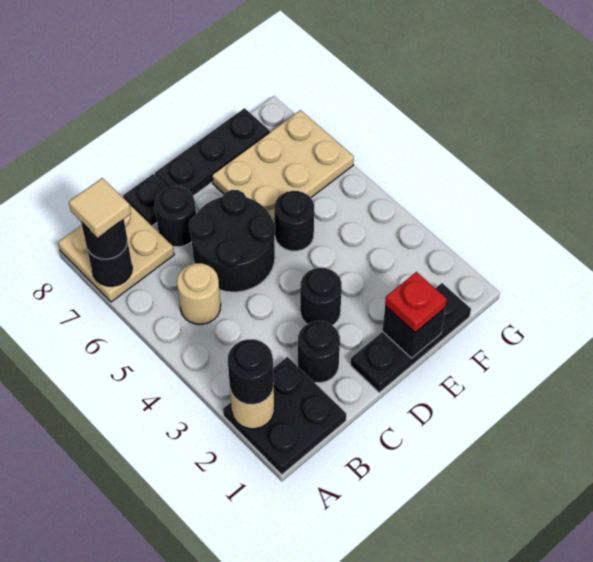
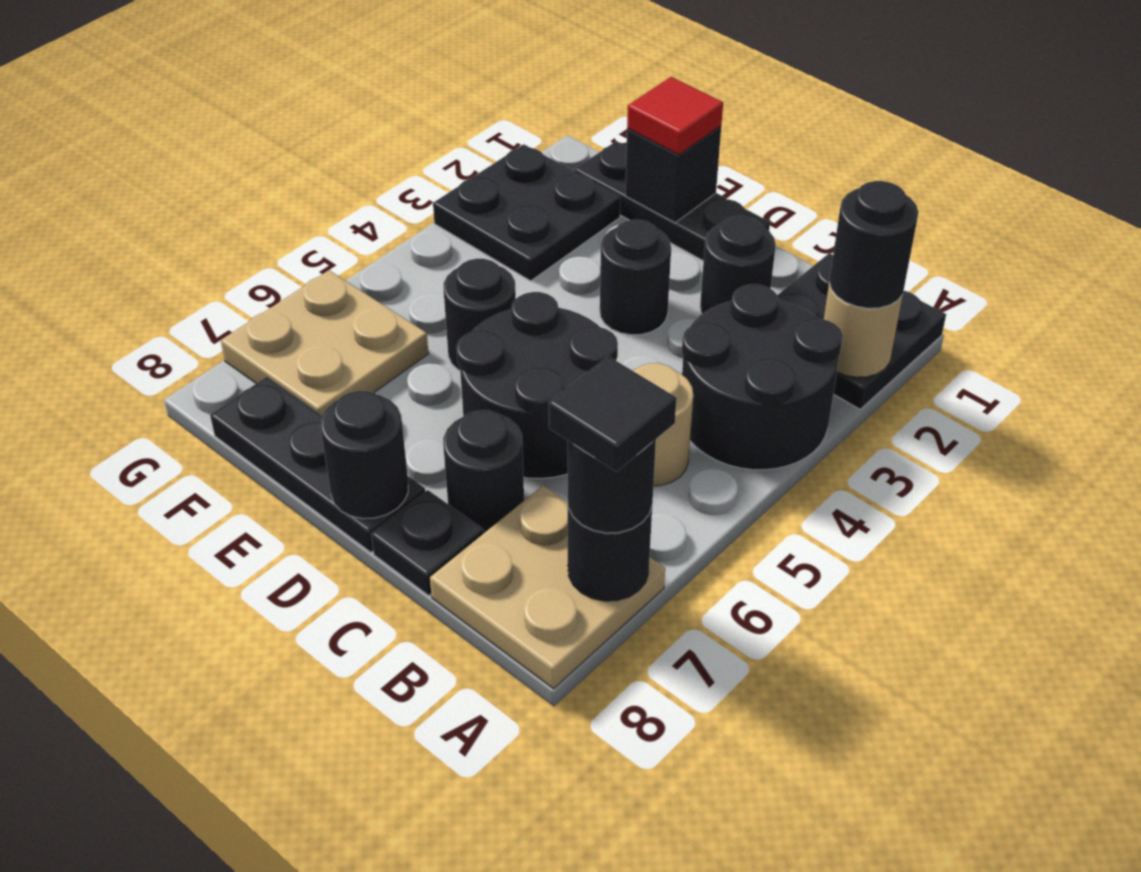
none -> black round brick A3:B4 level 1
tan tile A7 level 4 -> black tile A7 level 4
none -> black round brick D8 level 2
red plate E1 level 3 -> red tile E1 level 3
tan plate E6:G7 level 1 -> tan plate F6:G7 level 1
none -> black plate F2:G3 level 1

